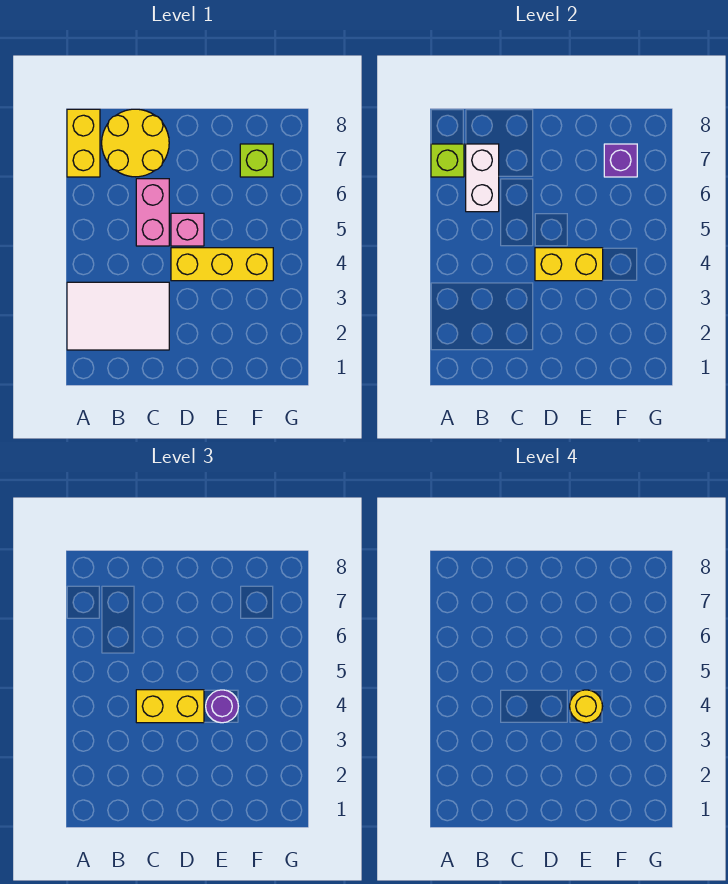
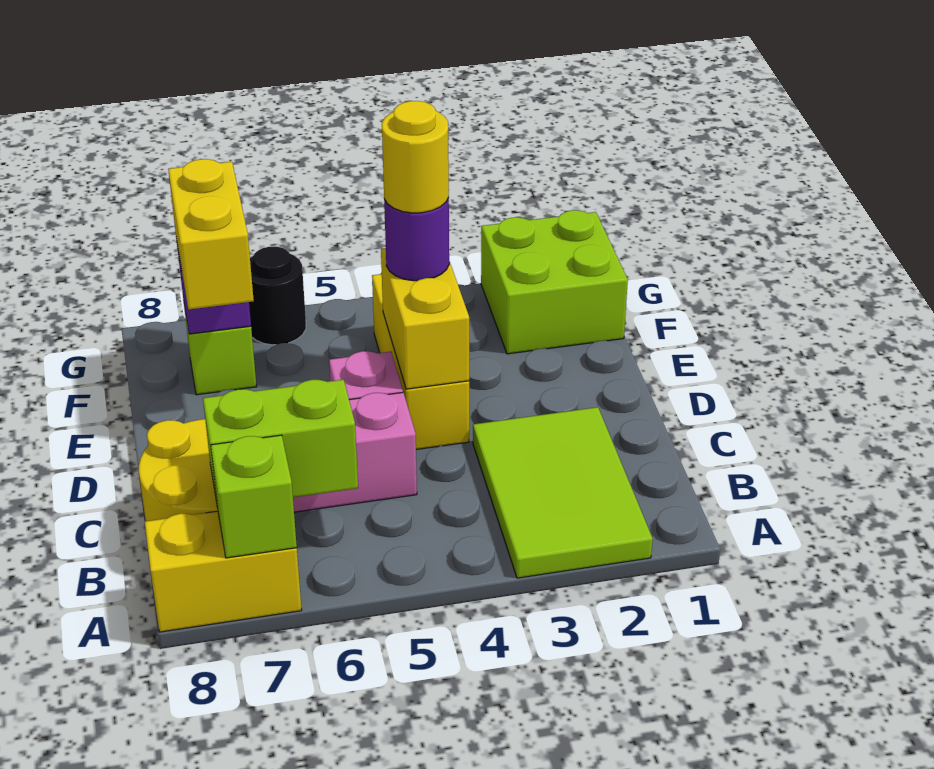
white tile A2:C3 level 1 -> lime tile A2:C3 level 1
white brick B6:B7 level 2 -> lime brick B6:B7 level 2
yellow brick C4:D4 level 3 -> yellow brick E7:F7 level 3
none -> lime brick F1:G2 level 1
none -> black round brick G6 level 1

